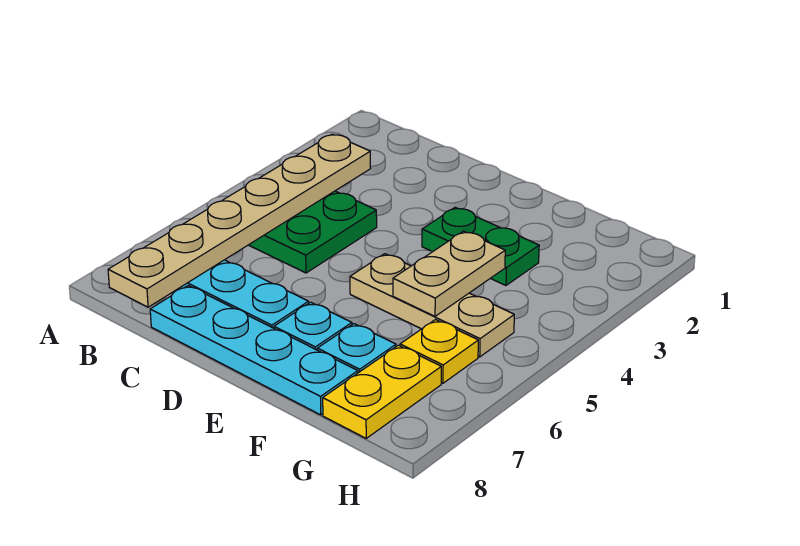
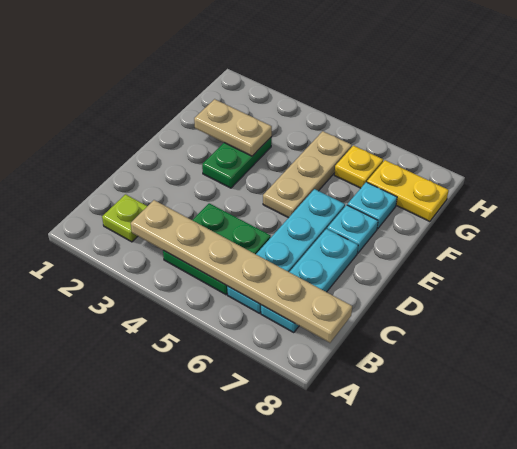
none -> lime plate B2 level 1
cyan plate C8:F8 level 1 -> cyan plate B6:E6 level 1
tan plate F4:F5 level 2 -> tan plate F2:F3 level 2

